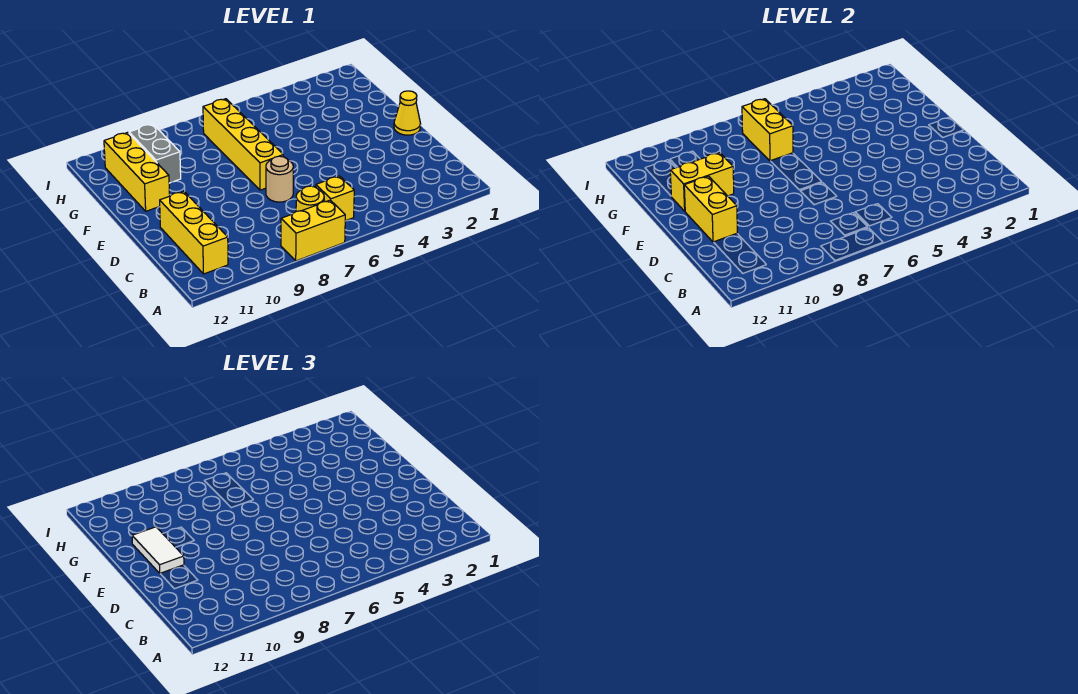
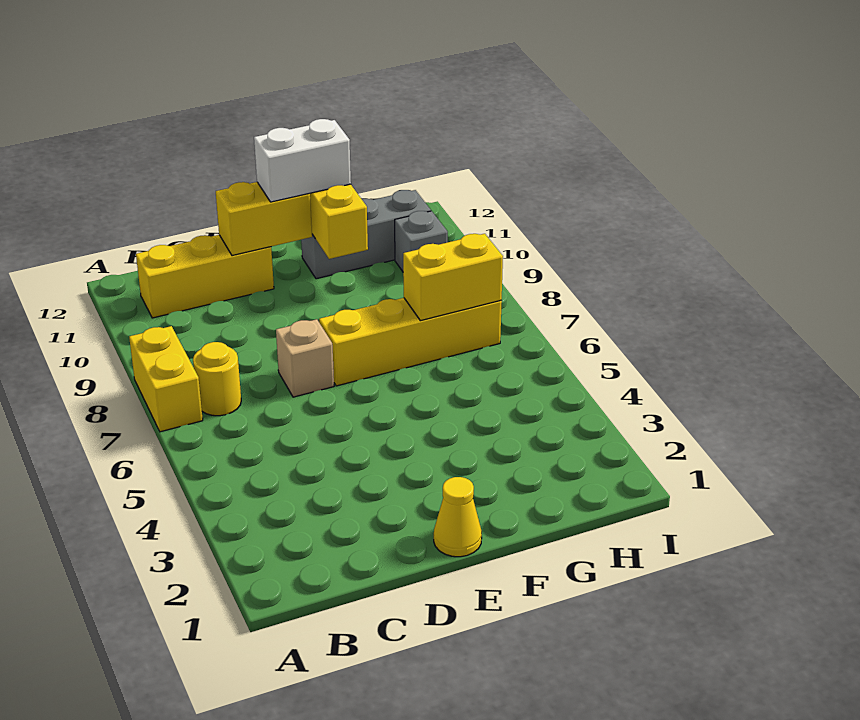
yellow brick B6 level 1 -> none
tan round brick D7 level 1 -> tan brick D7 level 1
white tile E11:F11 level 3 -> white brick E11:F11 level 3
yellow brick F11:H11 level 1 -> grey brick F11:H11 level 1
grey brick G10:H10 level 1 -> grey brick H10 level 1

